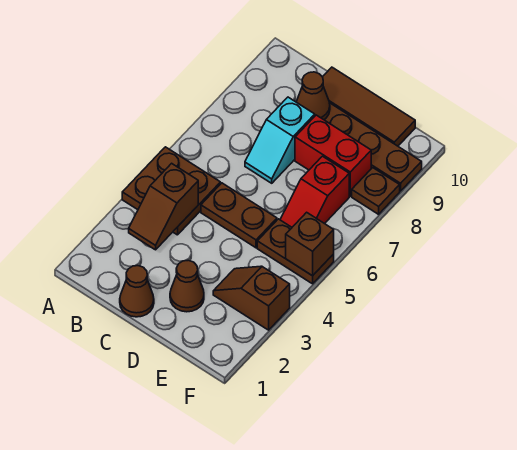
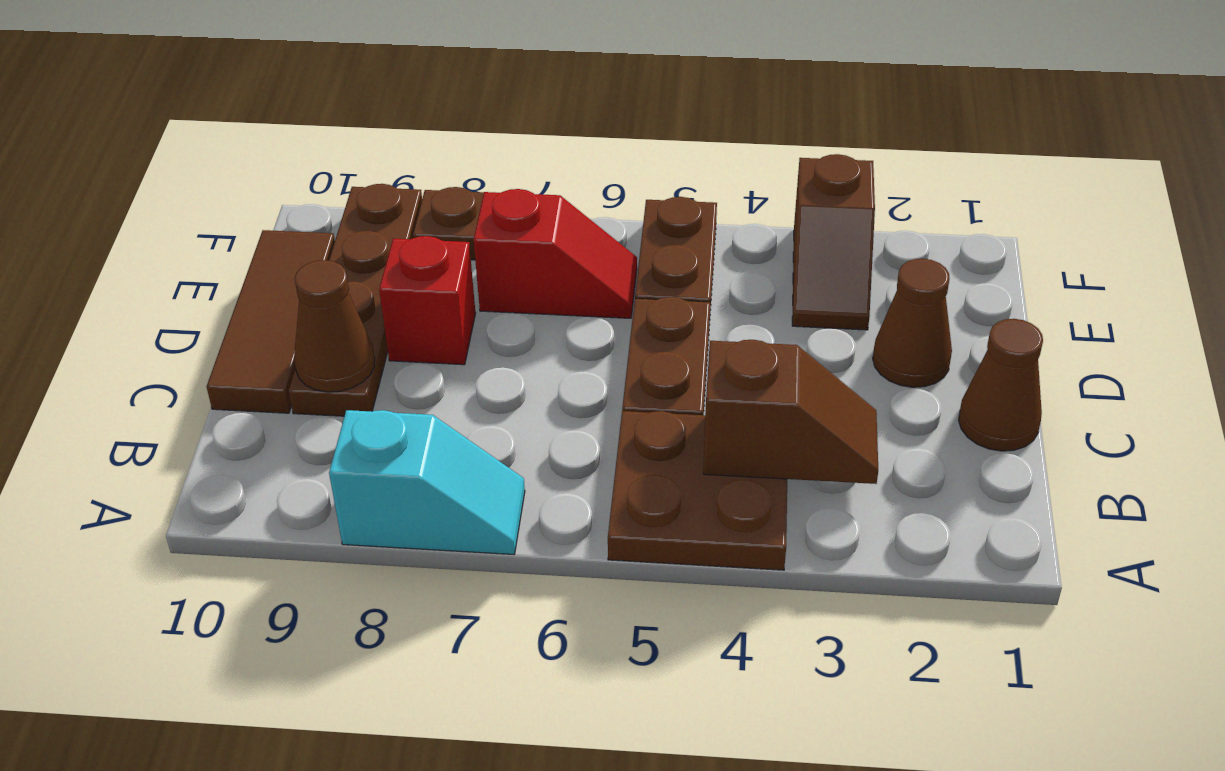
cyan slope C7:C8 level 1 top 8 -> cyan slope A7:A8 level 1 top 8
red brick D8:E8 level 1 -> red brick D8 level 1
brown brick F5 level 2 -> none

